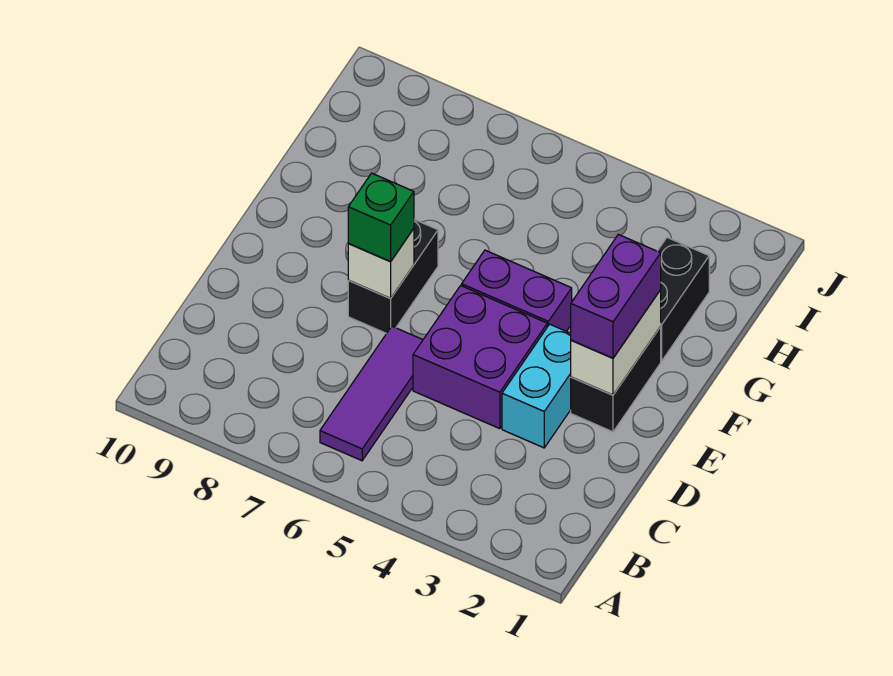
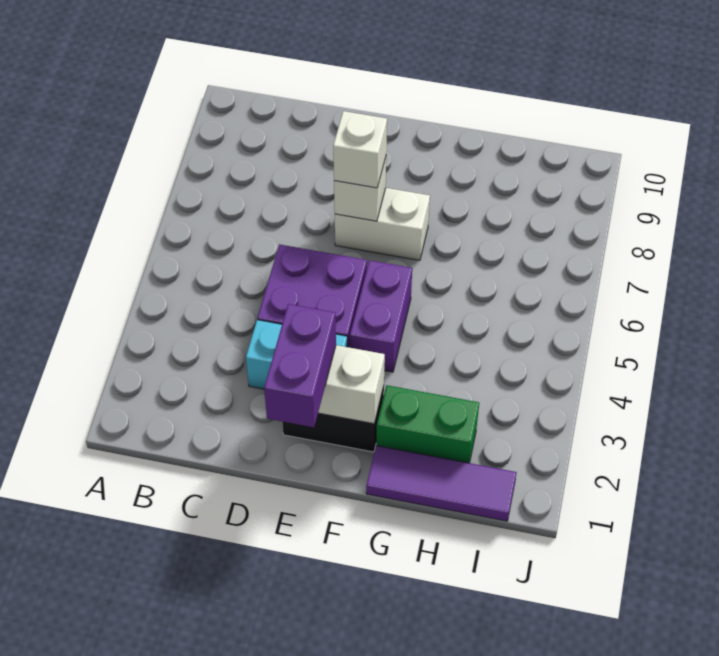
purple tile B6:D6 level 1 -> purple tile G1:I1 level 1
purple brick E2:F2 level 3 -> purple brick E1:E2 level 3
black brick E7:F7 level 1 -> white brick E7:F7 level 1
green brick E7 level 3 -> white brick E7 level 3
black brick G2:H2 level 1 -> green brick G2:H2 level 1

